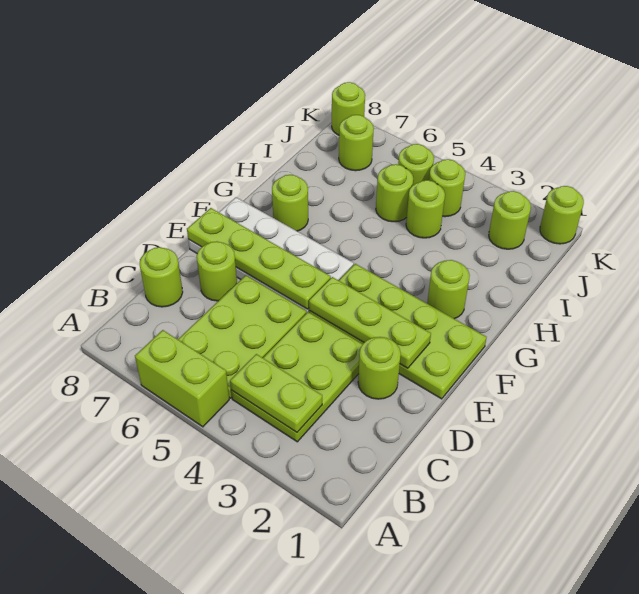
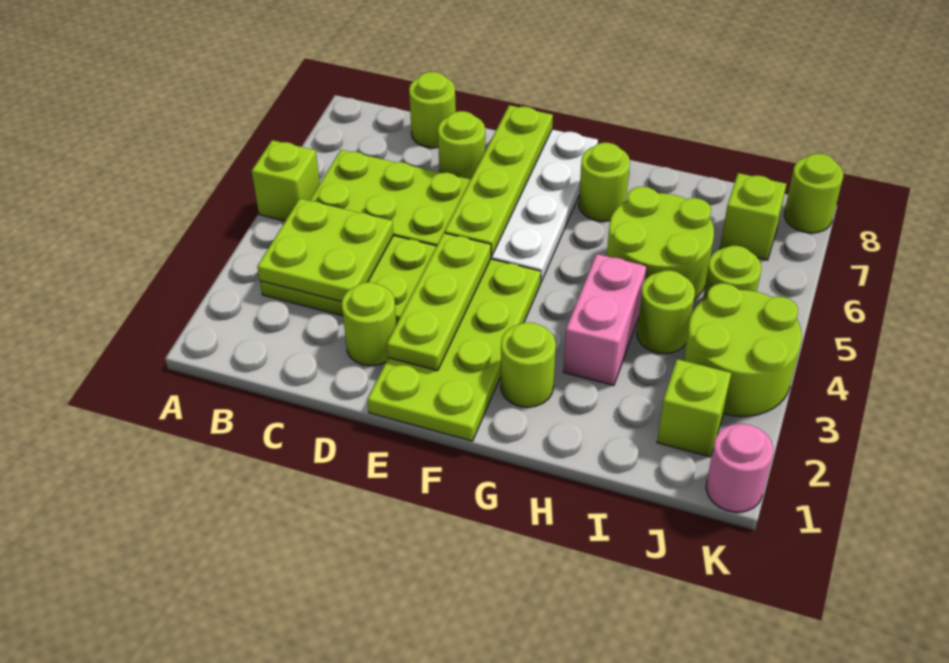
lime brick A5:A6 level 1 -> lime brick A5 level 1
lime plate B3:B4 level 2 -> lime plate B3:C4 level 2
none -> pink brick H3:H4 level 1
lime round brick I5 level 1 -> lime round brick H5:I6 level 1
lime round brick J2 level 1 -> lime brick J2 level 1
lime round brick J4 level 1 -> lime round brick J3:K4 level 1
lime round brick J7 level 1 -> lime brick J7 level 1
lime round brick K1 level 1 -> pink round brick K1 level 1

